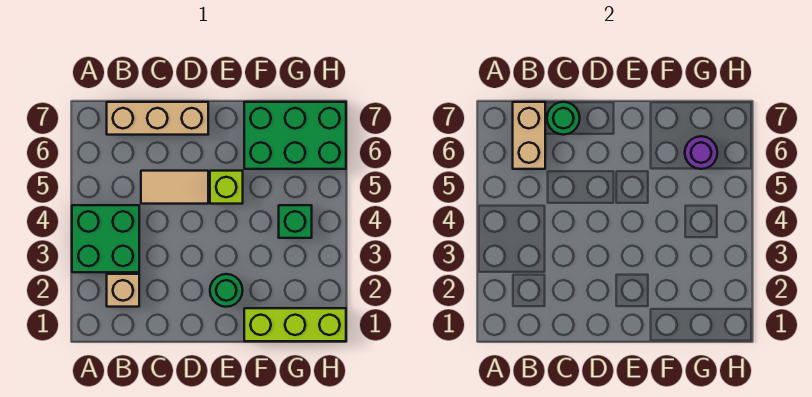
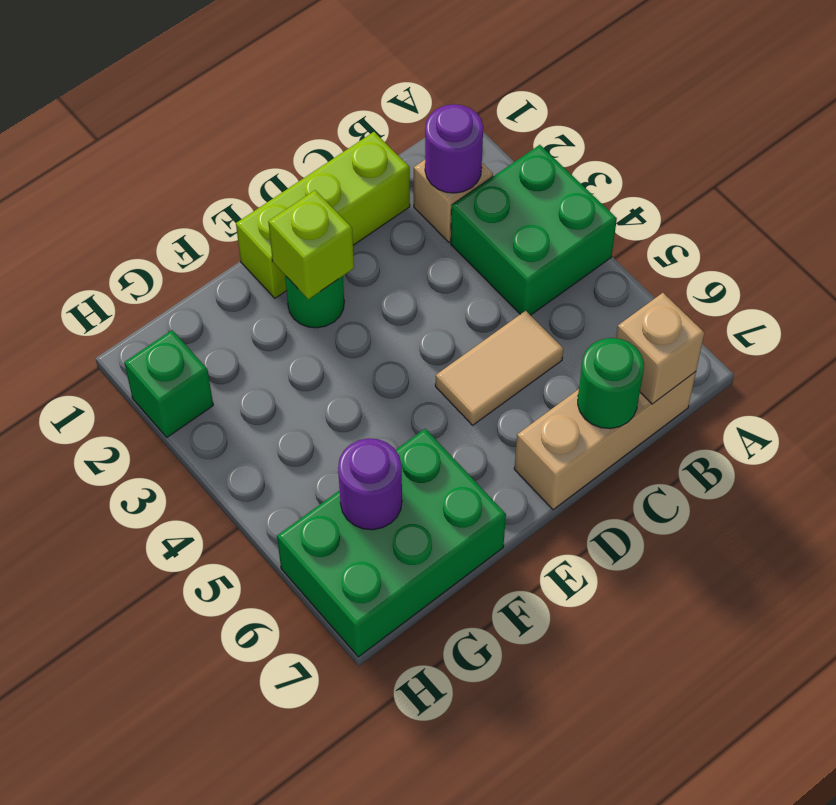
none -> purple round brick B2 level 2
tan brick B6:B7 level 2 -> tan brick B7 level 2
lime brick E5 level 1 -> lime brick E2 level 2
lime brick F1:H1 level 1 -> lime brick C1:E1 level 1
green brick G4 level 1 -> green brick H2 level 1

